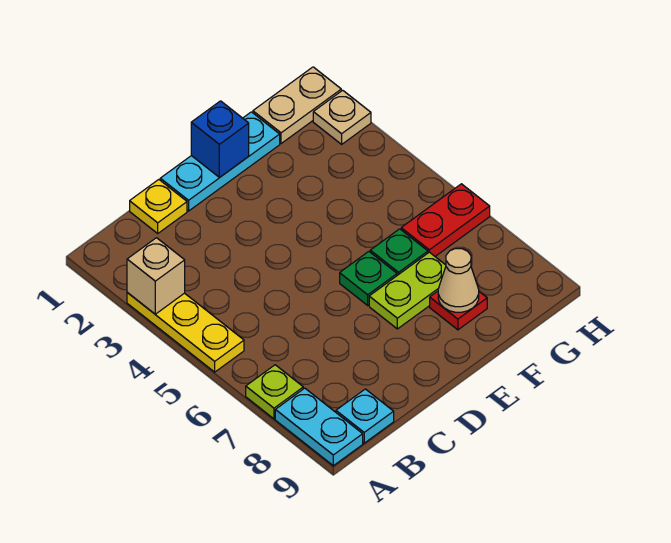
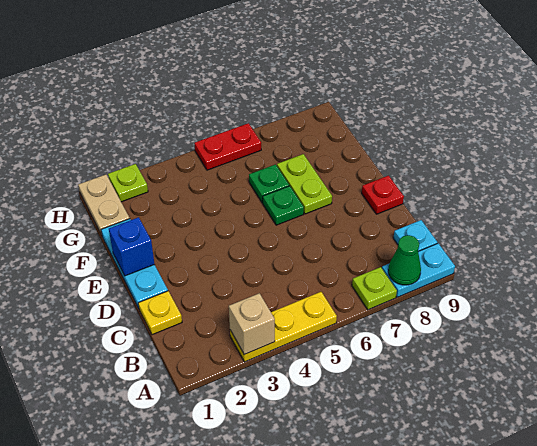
none -> green cone A8 level 2
red plate F8 level 1 -> red plate D9 level 1
tan cone F8 level 2 -> none
red plate G6:H6 level 1 -> red plate H5:H6 level 1
tan plate H2 level 1 -> lime plate H2 level 1

